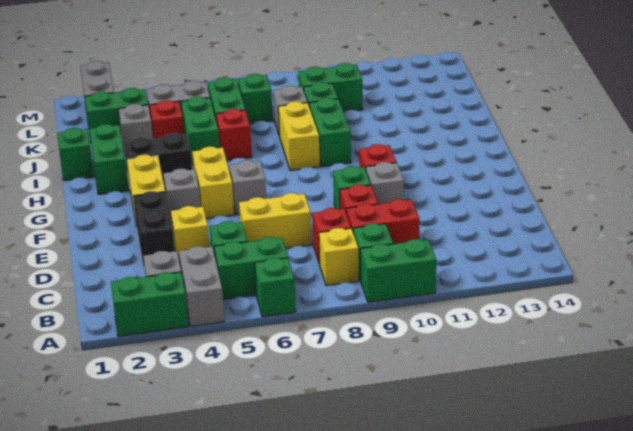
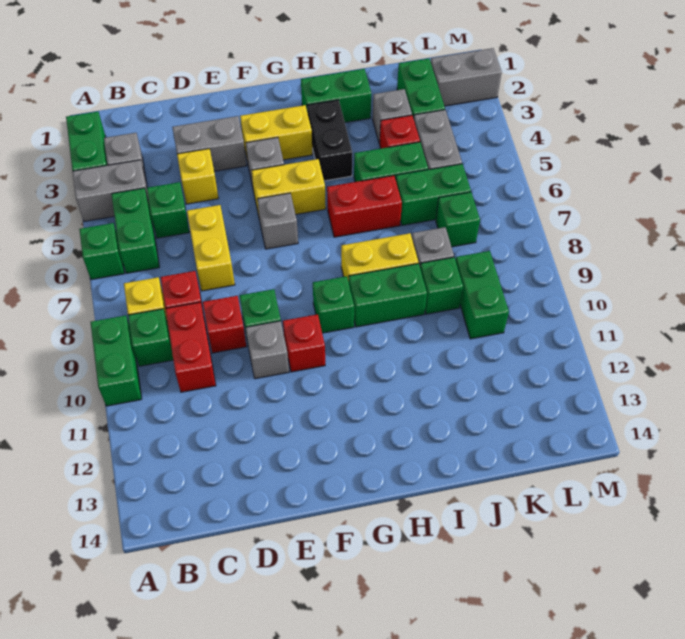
black brick D3:E3 level 1 -> grey brick D3:E3 level 1
green brick I1 level 1 -> green brick G9 level 1
red brick I6 level 1 -> red brick H6:I6 level 1

